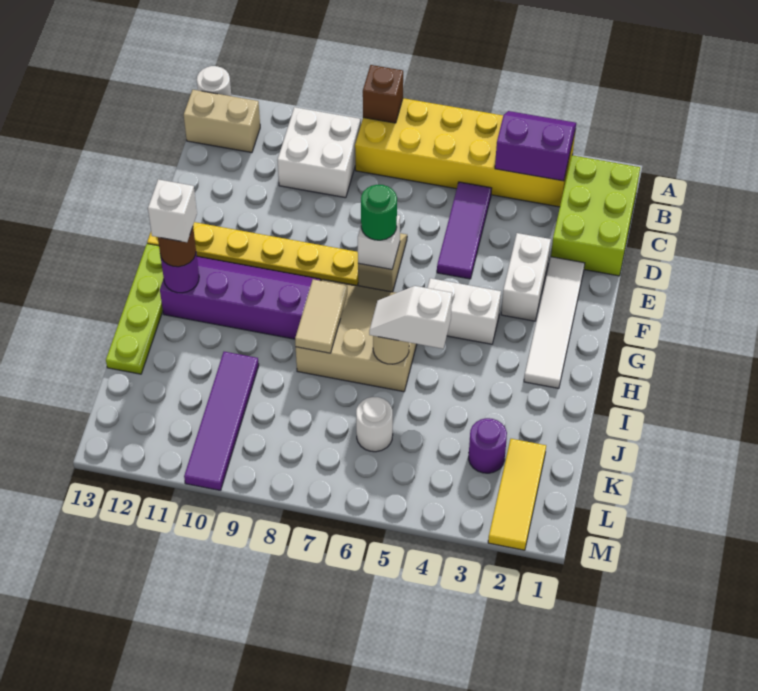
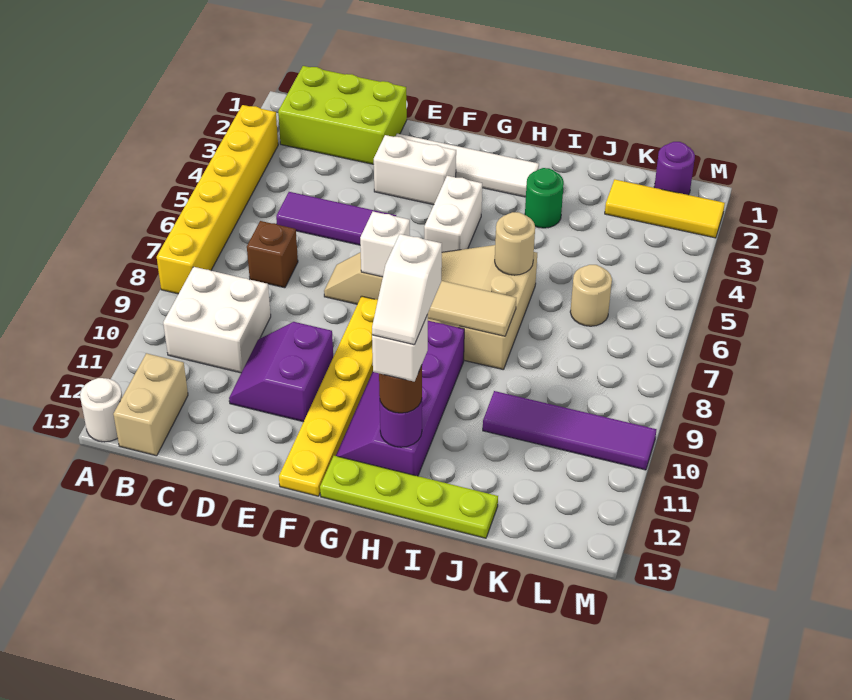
yellow brick A3:B8 level 1 -> yellow brick A3:A8 level 1
purple slope A3:B4 level 2 top B -> purple slope D10:E11 level 1 top E
brown brick A8 level 2 -> brown brick C7 level 1
green round brick F7 level 3 -> green round brick I3 level 1
white slope I5:I6 level 3 top 5 -> white slope H11:H12 level 5 top 11
purple round brick K3 level 1 -> purple round brick L1 level 1
white round brick K6 level 1 -> tan round brick K6 level 1

